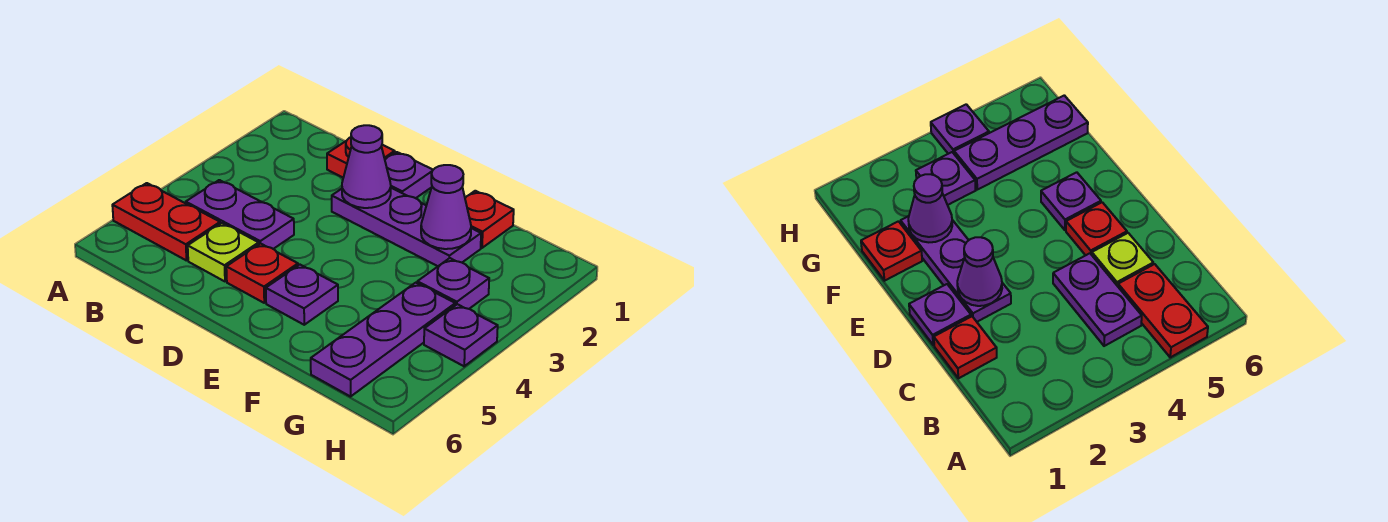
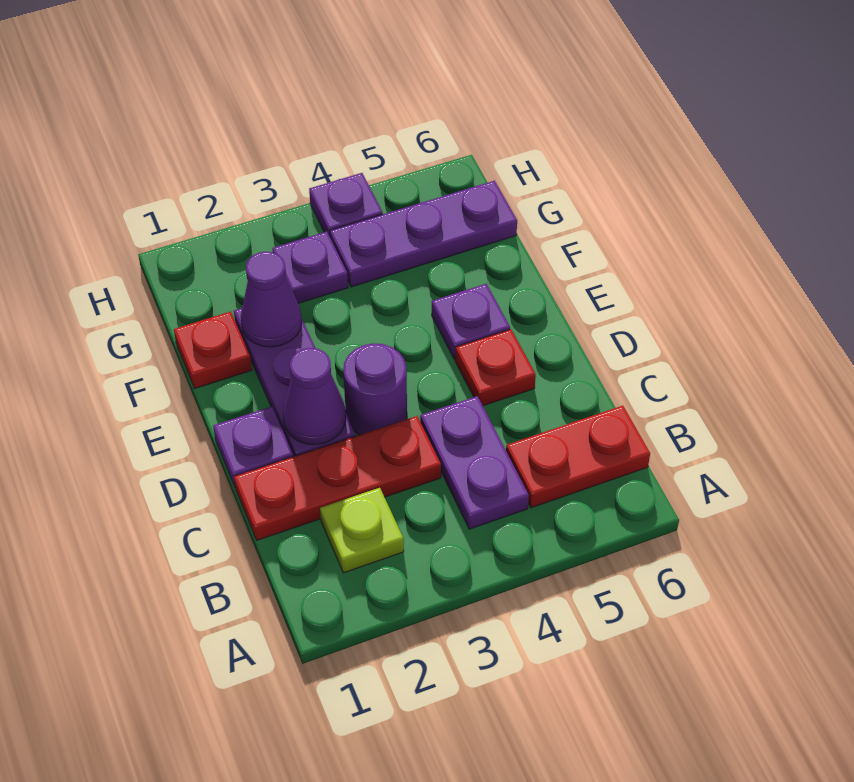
red plate A5:B5 level 1 -> red plate B5:B6 level 1
red plate C1 level 1 -> red plate C1:C3 level 1
lime plate C5 level 1 -> lime plate B2 level 1
none -> purple round brick D3 level 1

